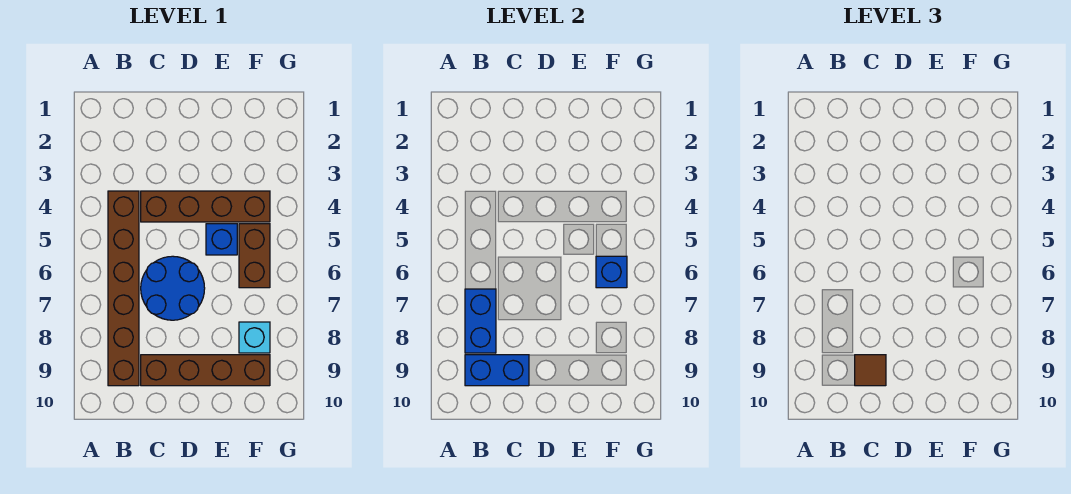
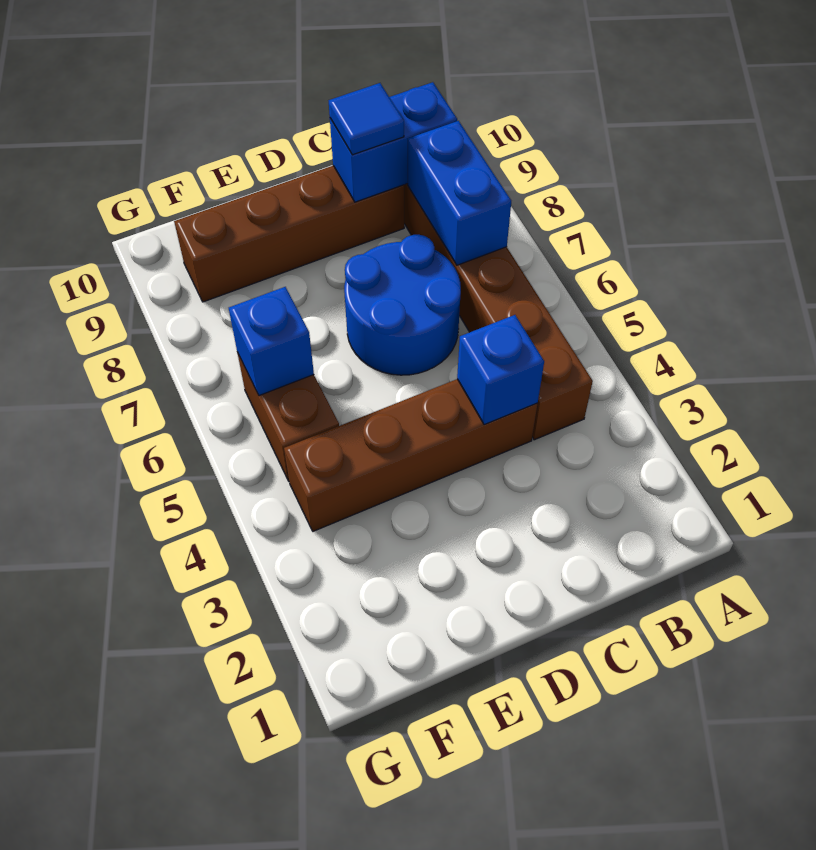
brown tile C9 level 3 -> blue tile C9 level 3
blue brick E5 level 1 -> blue brick C4 level 2
cyan brick F8 level 1 -> none

